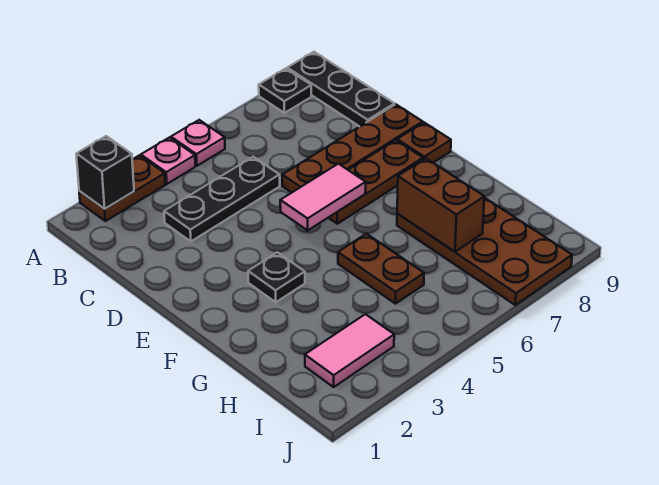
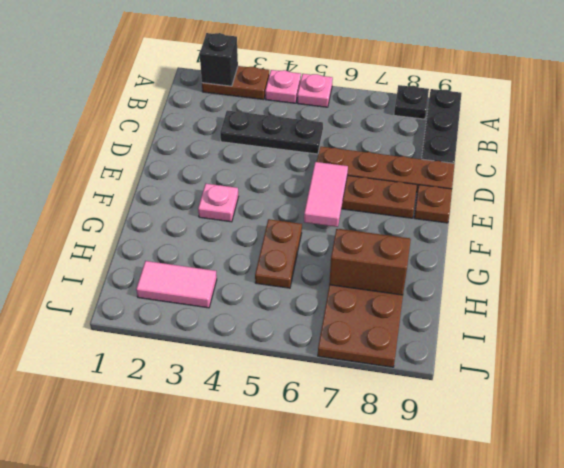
pink tile E5:E6 level 2 -> pink tile E6:F6 level 2
black plate F3 level 1 -> pink plate F3 level 1
brown brick G7:H7 level 2 -> brown brick H7:H8 level 2

